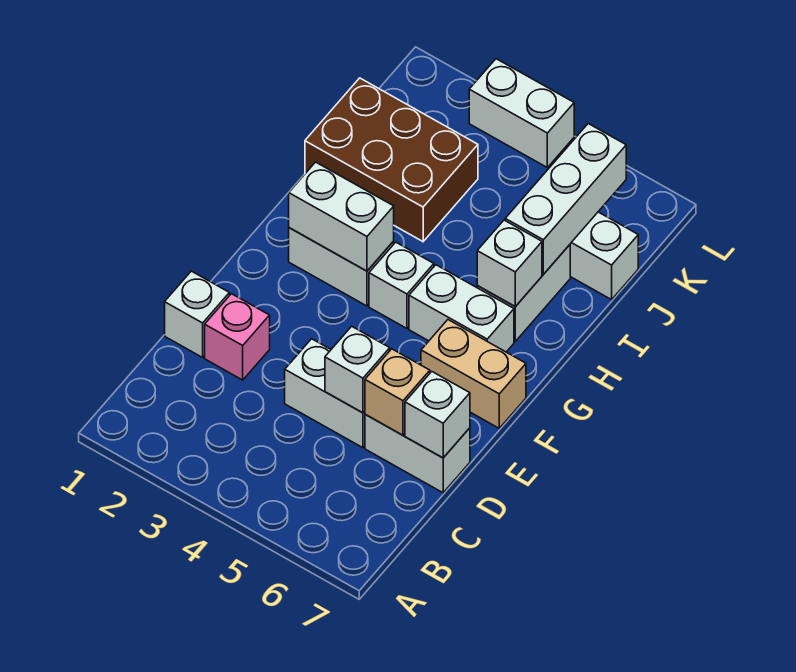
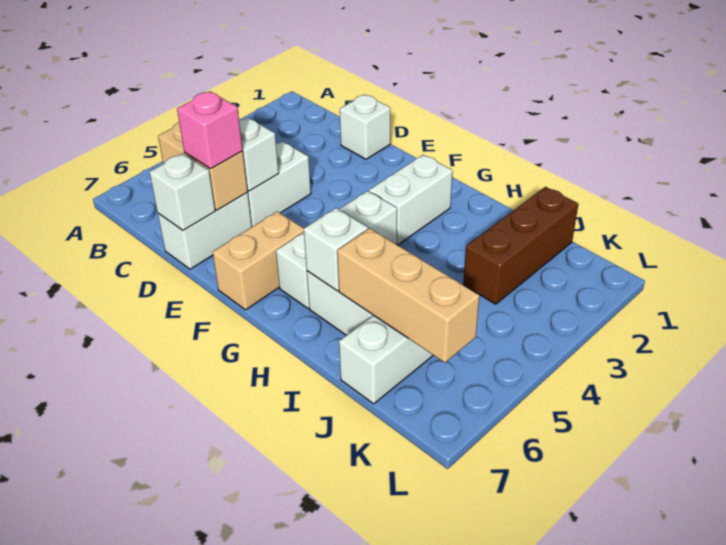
pink brick D2 level 1 -> pink brick D6 level 3
tan brick D6 level 2 -> tan brick C6:D6 level 2
white brick G2:G3 level 2 -> none
brown brick I1:J3 level 1 -> brown brick J1:J3 level 1
white brick I6:K6 level 2 -> tan brick I6:K6 level 2
white brick L3:L4 level 1 -> none

